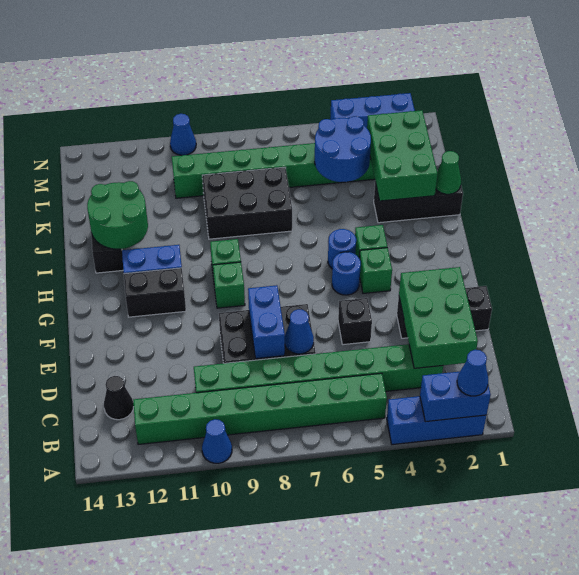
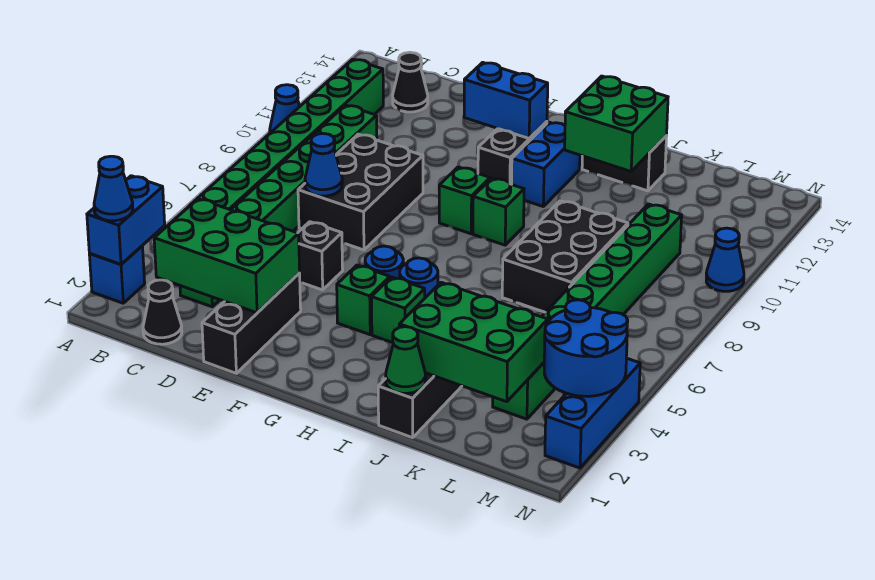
blue brick A2:A4 level 1 -> blue brick A2 level 1
none -> black cone C1 level 1
blue brick D8:E8 level 2 -> blue brick F12:G12 level 2
green round brick I12:J13 level 2 -> green brick I12:J13 level 2
blue round brick K4:L5 level 2 -> blue round brick M3:N4 level 2

